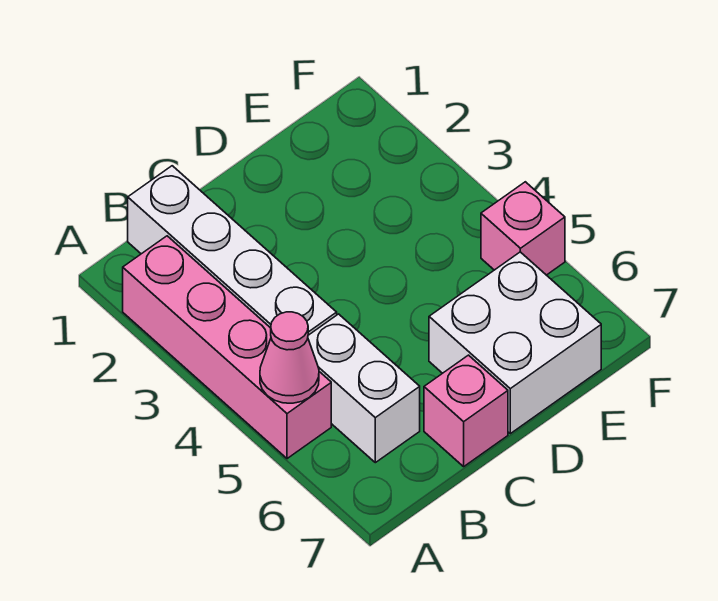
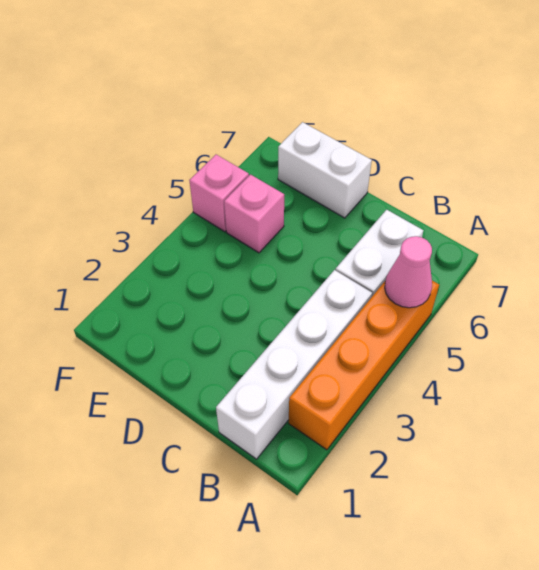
pink brick A2:A5 level 1 -> orange brick A2:A5 level 1
pink brick C7 level 1 -> pink brick E5 level 1
white brick D6:E7 level 1 -> white brick D7:E7 level 1

